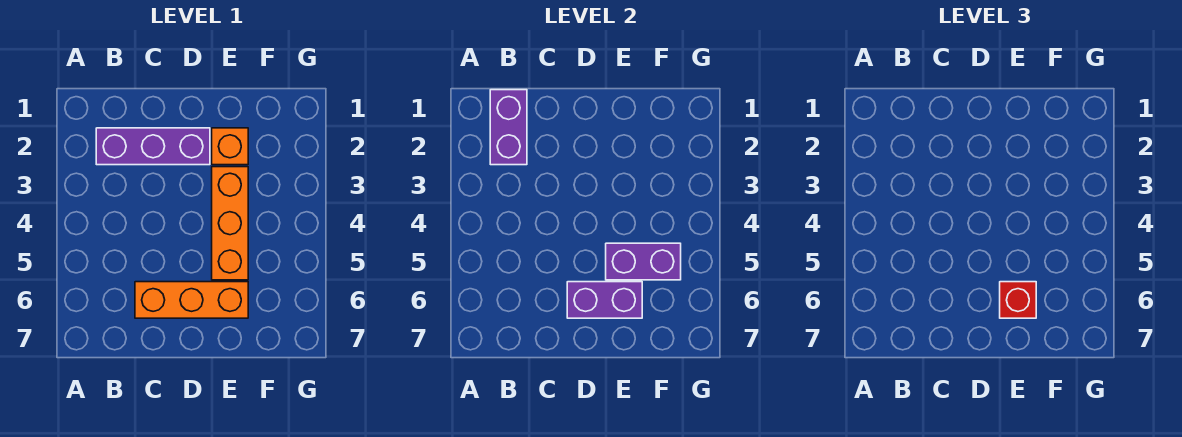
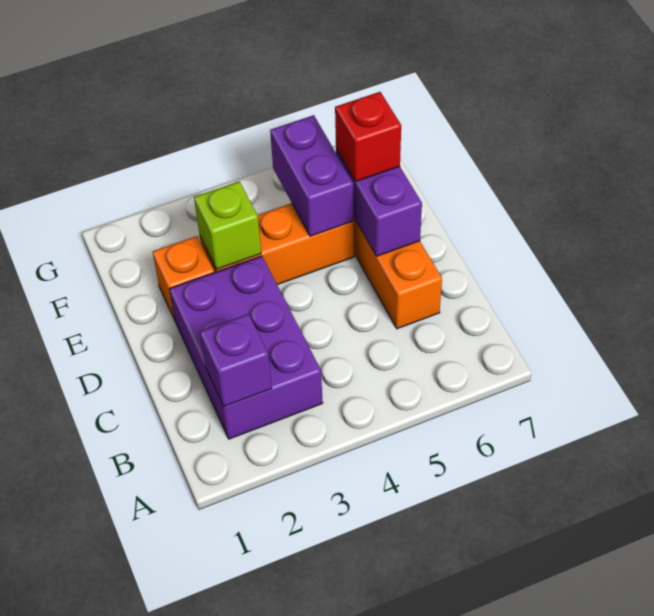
purple brick B1:B2 level 2 -> purple brick B2 level 2
purple brick B2:D2 level 1 -> purple brick B2:D3 level 1
none -> lime brick E3 level 2

